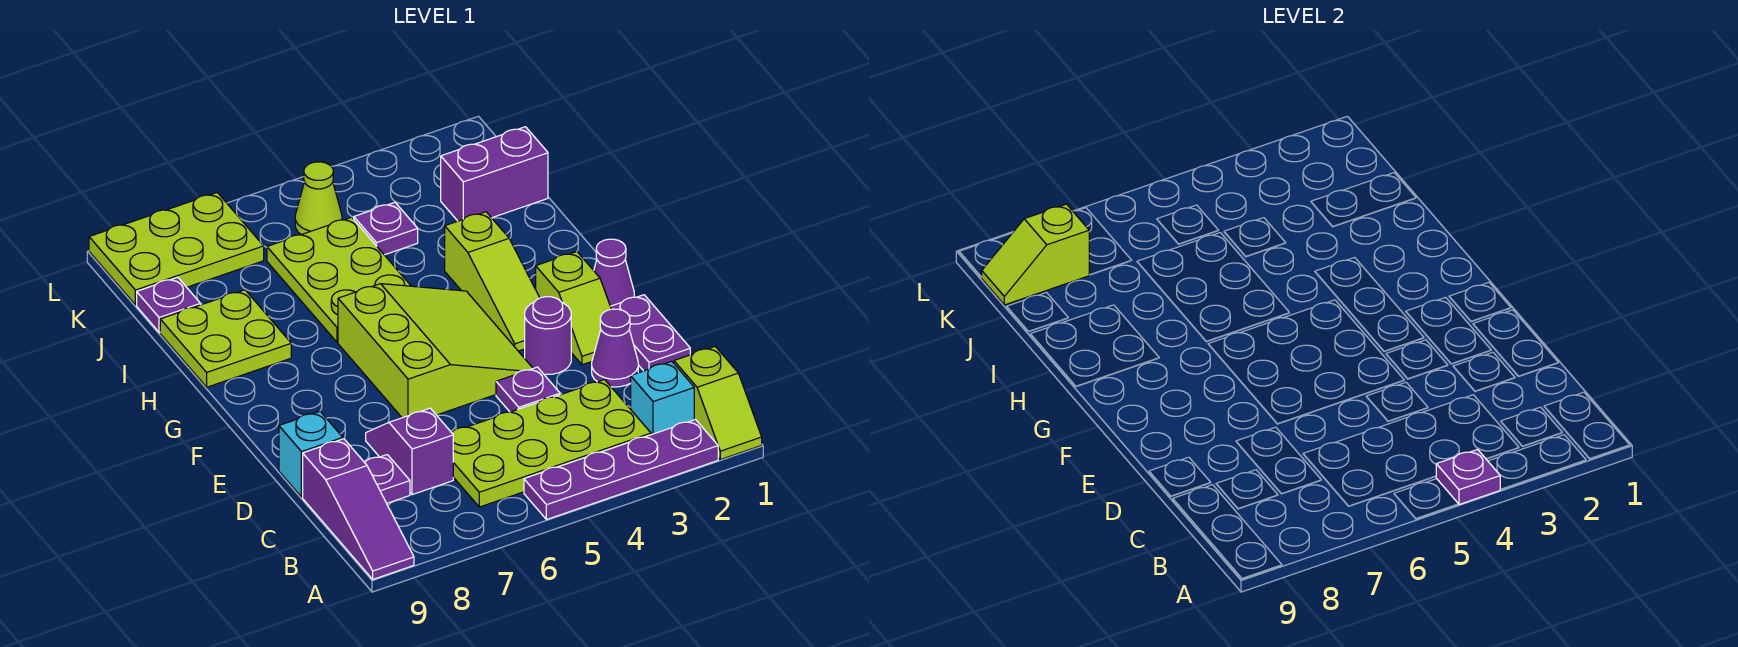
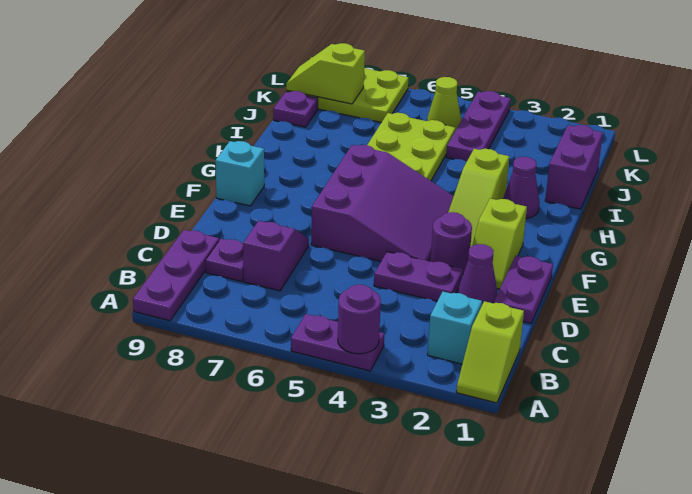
purple plate A2:A5 level 1 -> purple plate A4:A5 level 1
purple plate A4 level 2 -> purple round brick A4 level 2
purple slope A9:C9 level 1 top C -> purple plate A9:C9 level 1
lime plate B3:C6 level 1 -> none
purple plate D4 level 1 -> purple plate D3:D4 level 1
cyan brick D9 level 1 -> cyan brick F9 level 1
lime slope E4:G6 level 1 top 6 -> purple slope E4:G6 level 1 top 6
purple cone F1 level 1 -> purple cone H2 level 1
lime plate H8:I9 level 1 -> none
purple brick J1:J2 level 1 -> purple brick I1:J1 level 1
purple plate J4 level 1 -> purple plate J4:L4 level 1

